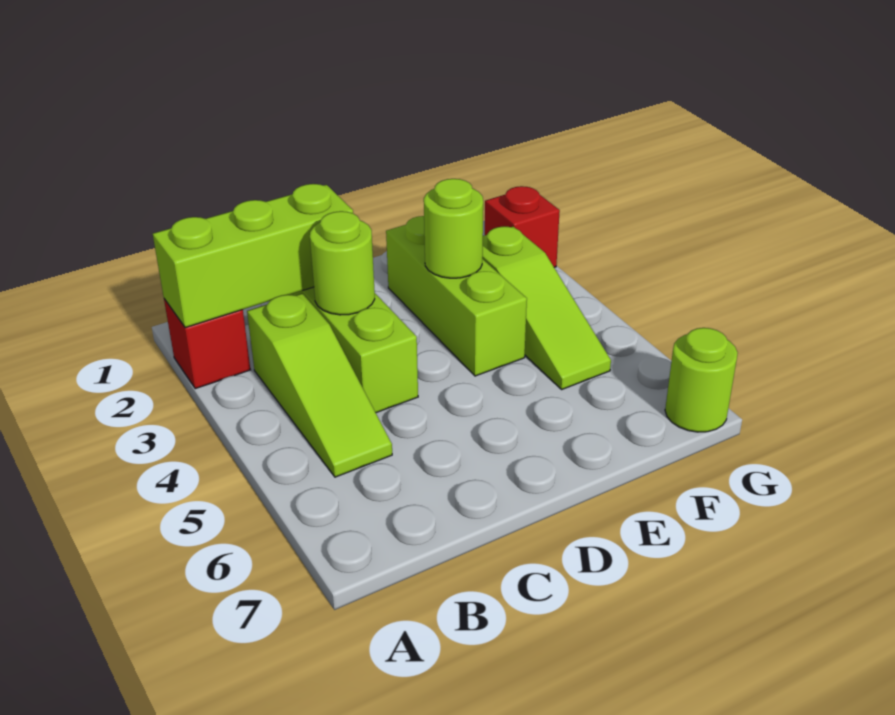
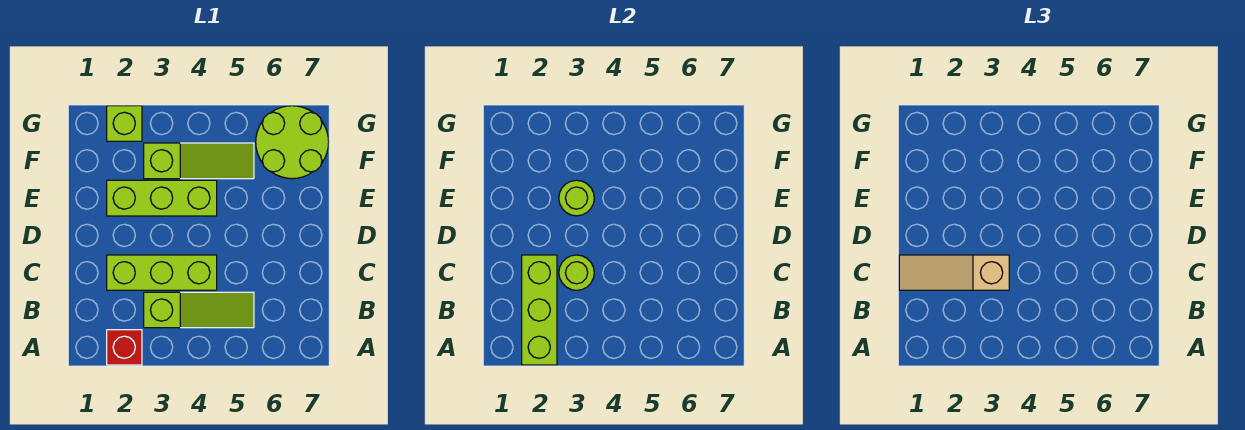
none -> tan slope C1:C3 level 3 top 3
red brick G2 level 1 -> lime brick G2 level 1
lime round brick G7 level 1 -> lime round brick F6:G7 level 1

